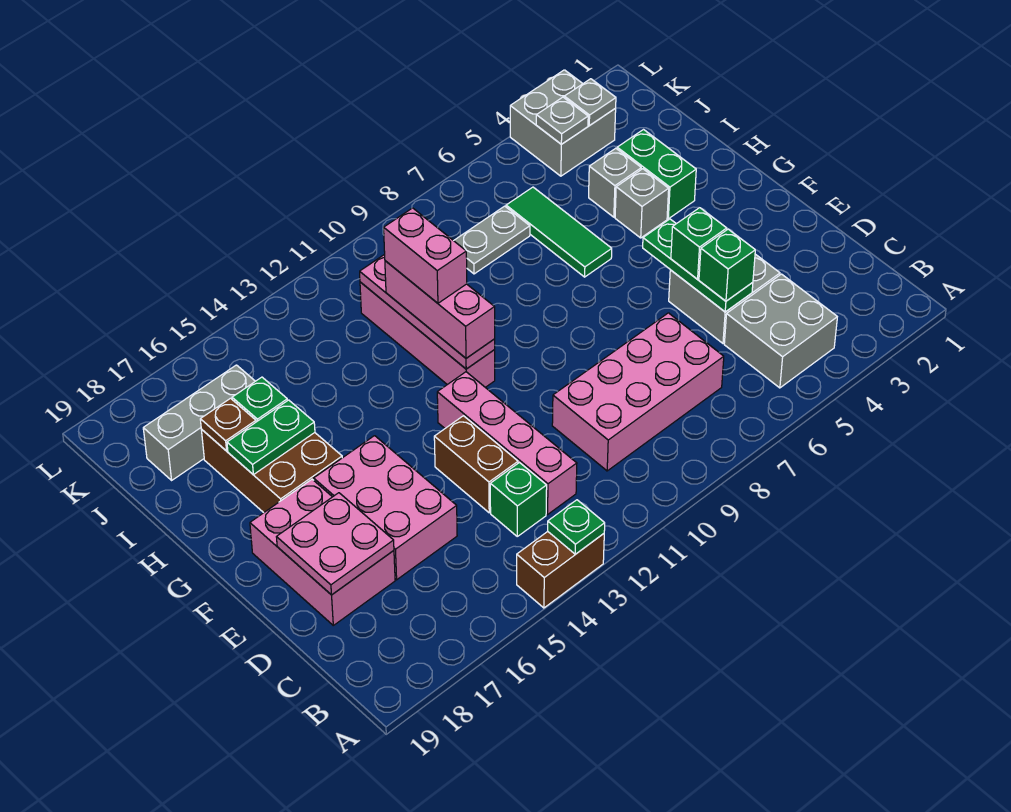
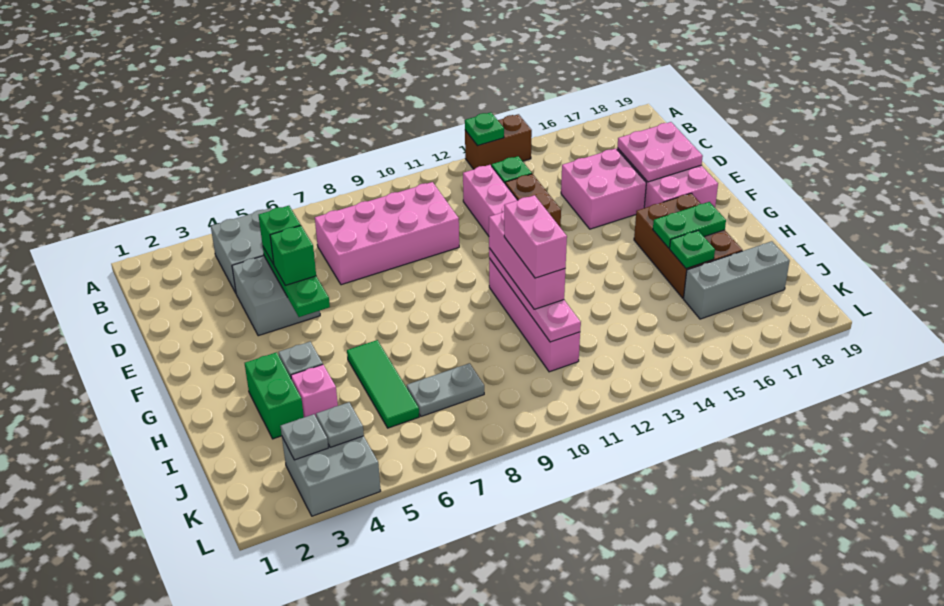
pink brick D15:F16 level 1 -> pink brick D15:E16 level 1
grey brick I4 level 1 -> pink brick I4 level 1
brown plate I17 level 2 -> none

